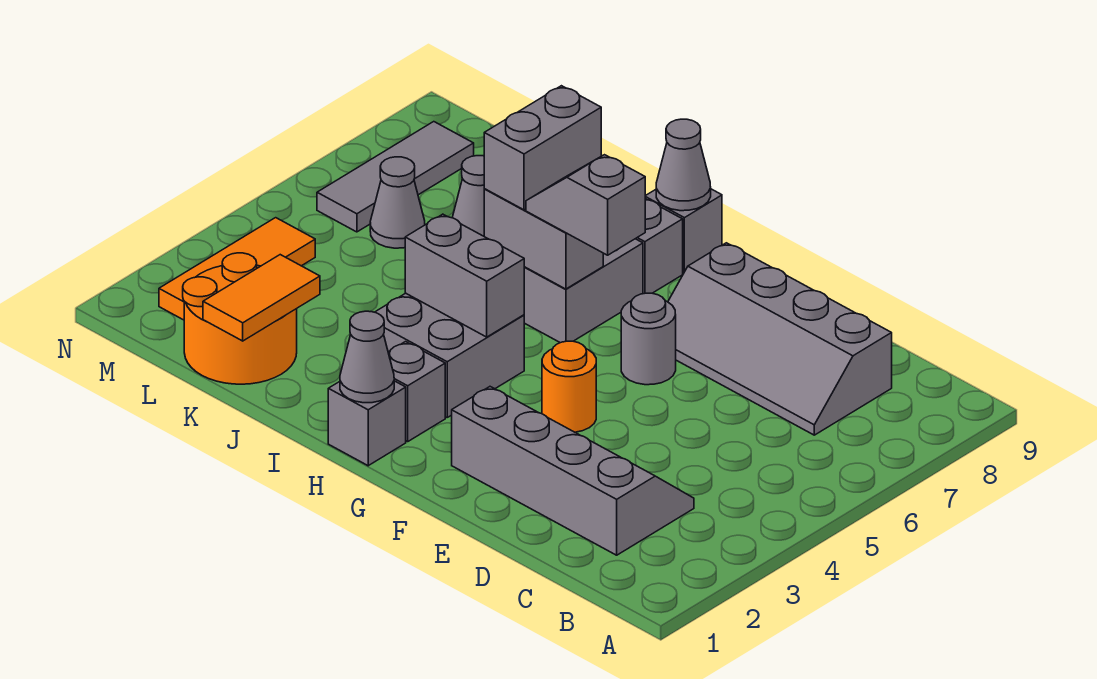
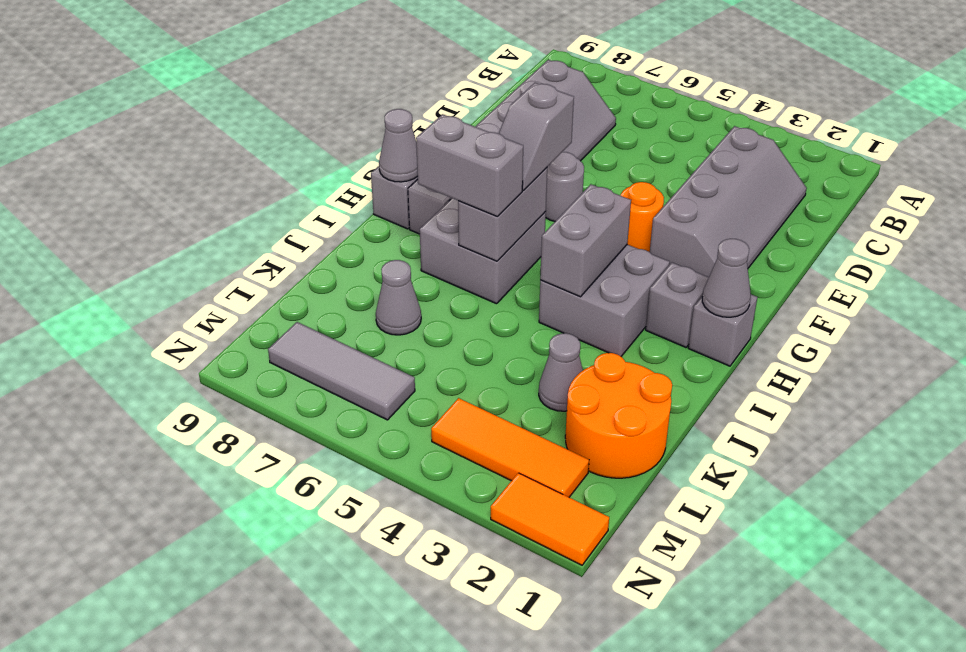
grey slope C2:F3 level 1 top 2 -> grey slope C2:F3 level 1 top 3
orange tile K1:K2 level 2 -> orange tile N1:N2 level 1
grey cone L6 level 1 -> grey cone K3 level 1

